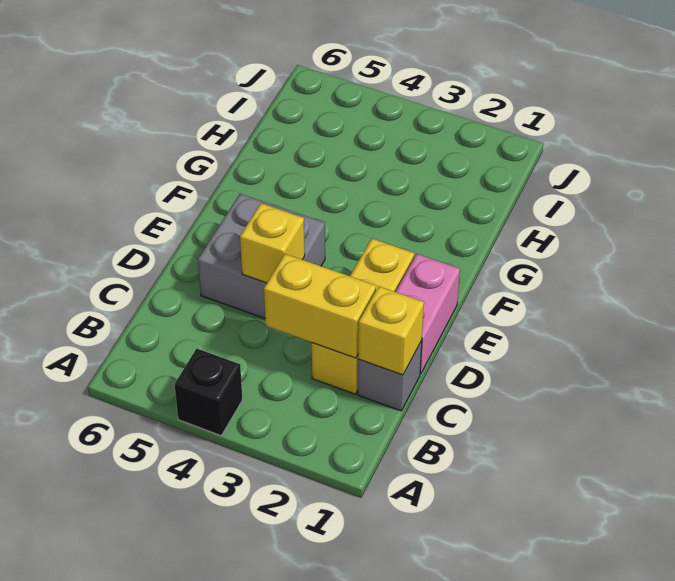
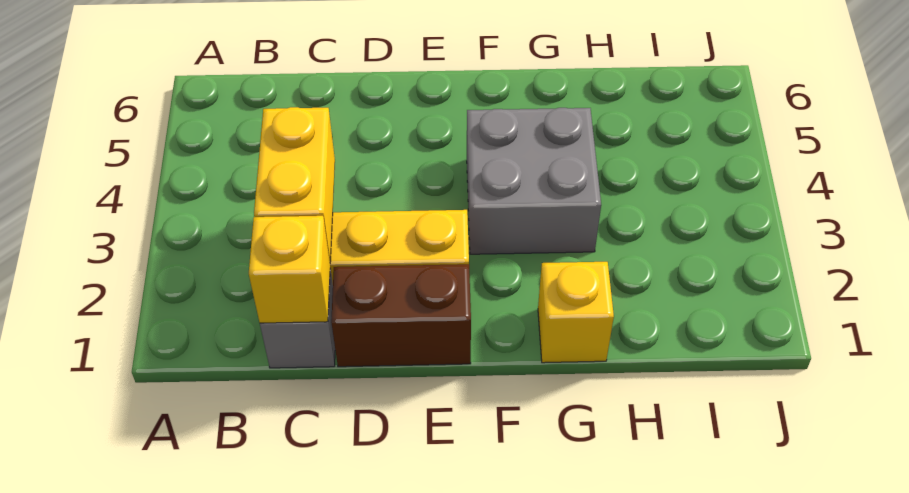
black brick A4 level 1 -> none
pink brick D1:E1 level 1 -> brown brick D1:E1 level 1
grey brick D4:E5 level 1 -> grey brick F3:G4 level 1
yellow brick D4 level 2 -> yellow brick G1 level 1

